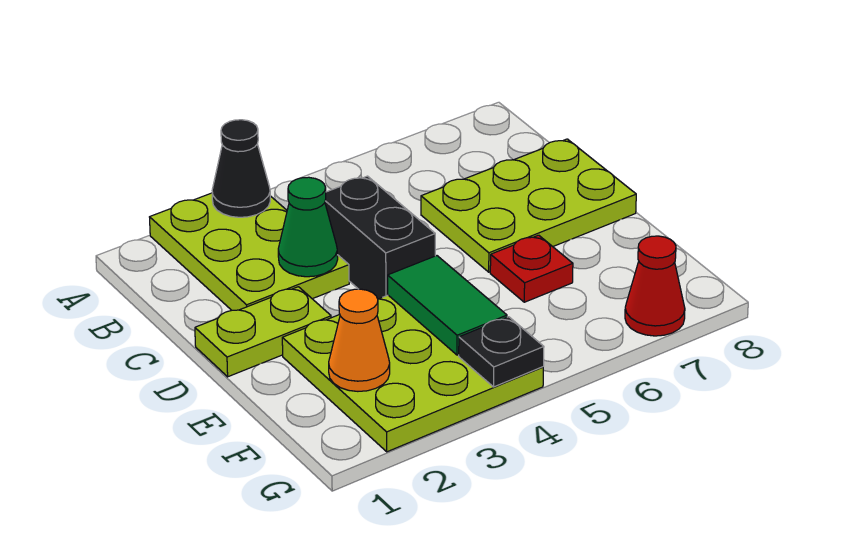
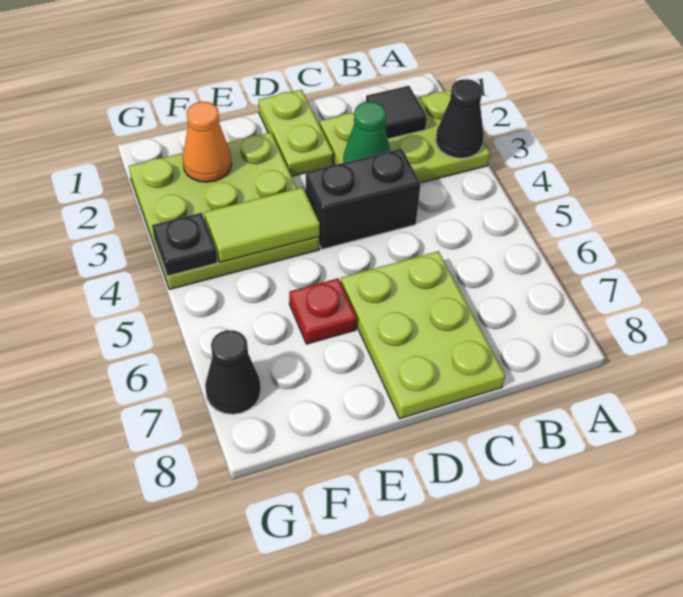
none -> black tile B2 level 2
green tile E4:F4 level 2 -> lime tile E4:F4 level 2
red cone G7 level 1 -> black cone G7 level 1

